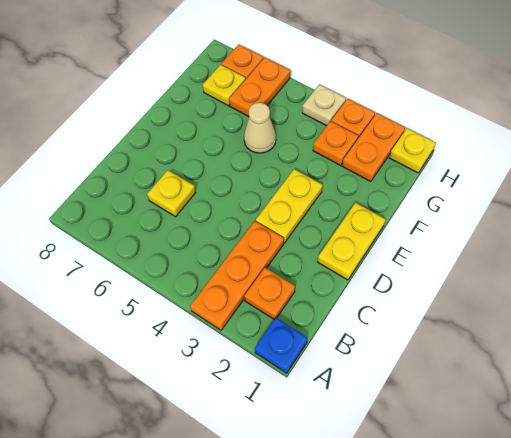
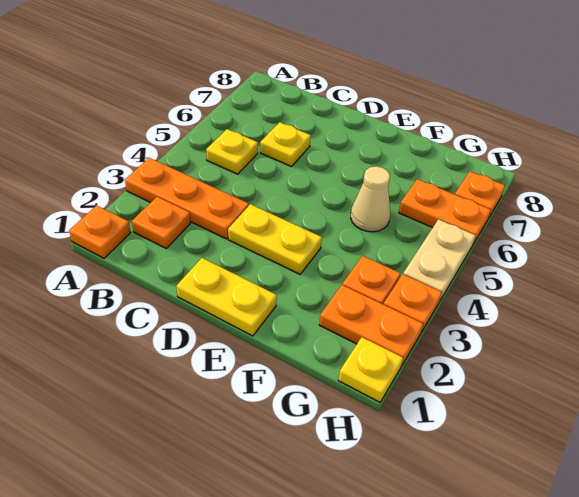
blue plate A1 level 1 -> orange plate A1 level 1
yellow plate G7 level 1 -> yellow plate B5 level 1
tan plate H4 level 1 -> tan plate H4:H5 level 1

